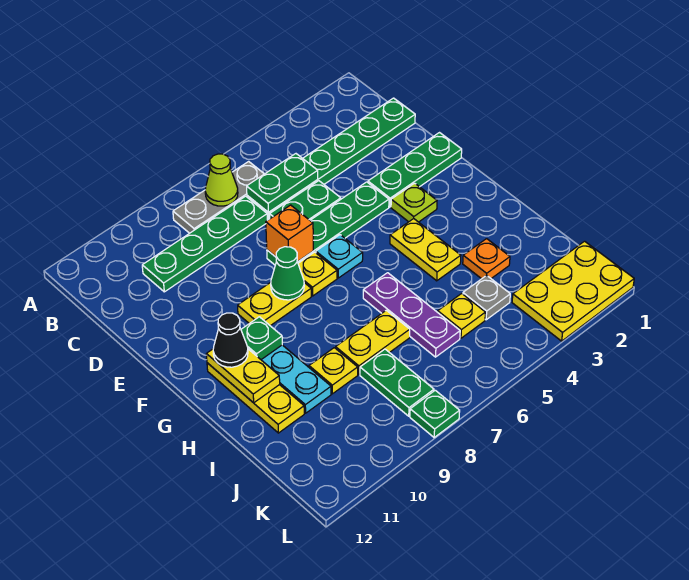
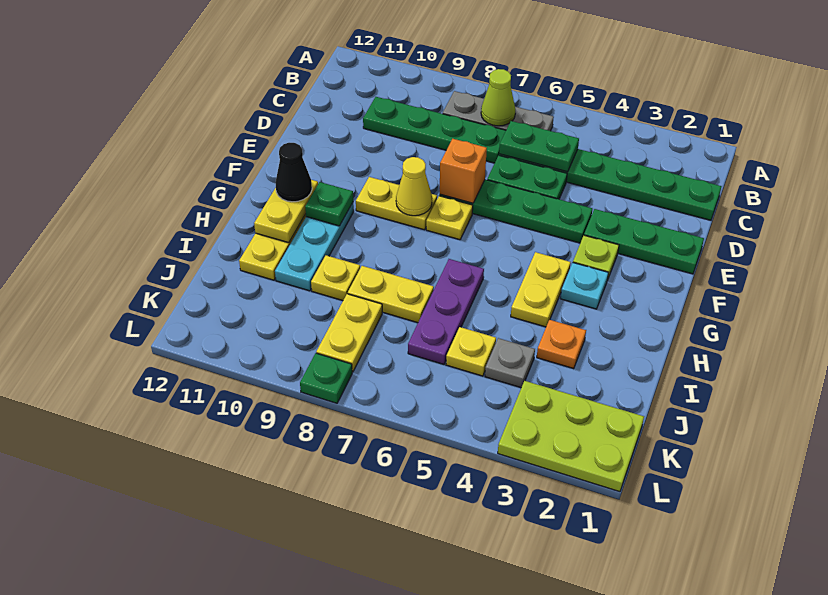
cyan plate F6 level 1 -> cyan plate G3 level 1
green cone F8 level 2 -> yellow cone F8 level 2
green plate J8:K8 level 1 -> yellow plate J8:K8 level 1
yellow plate K1:L3 level 1 -> lime plate K1:L3 level 1

